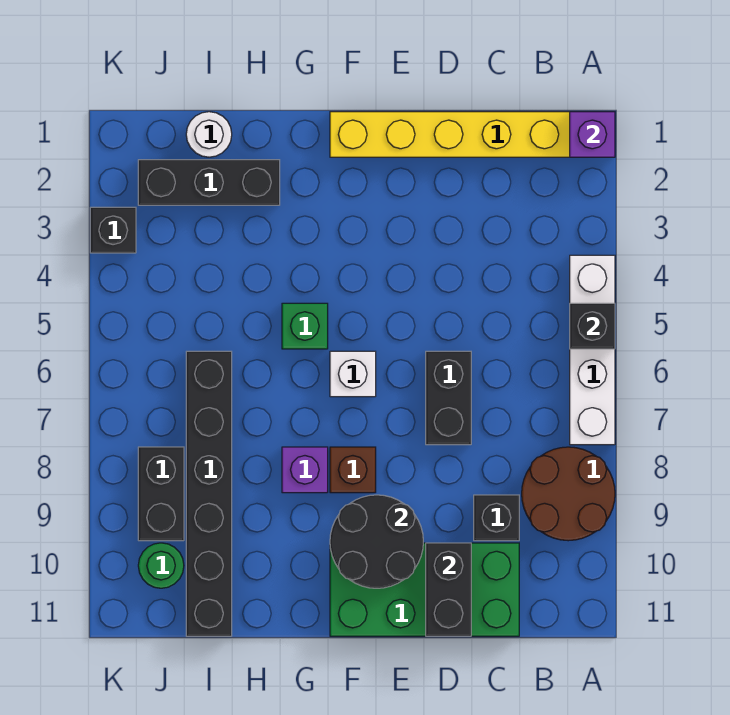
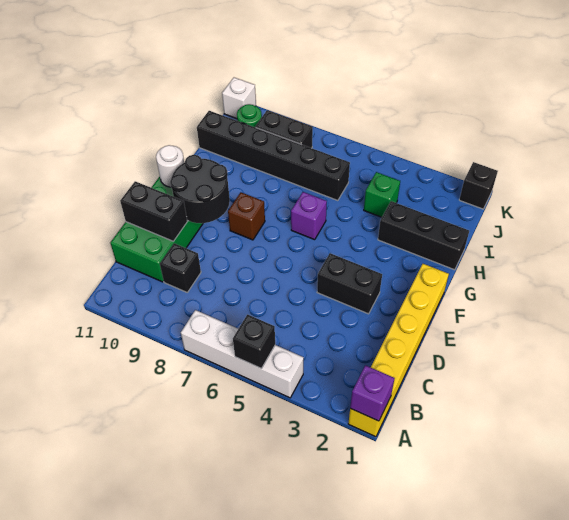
brown round brick A8:B9 level 1 -> none
black brick D6:D7 level 1 -> black brick E3:E4 level 1
white brick F6 level 1 -> white brick K11 level 1
green brick G5 level 1 -> green brick I4 level 1
purple brick G8 level 1 -> purple brick G6 level 1
black brick H2:J2 level 1 -> black brick H1:H3 level 1
white round brick I1 level 1 -> white round brick F11 level 2
black brick K3 level 1 -> black brick K1 level 1

